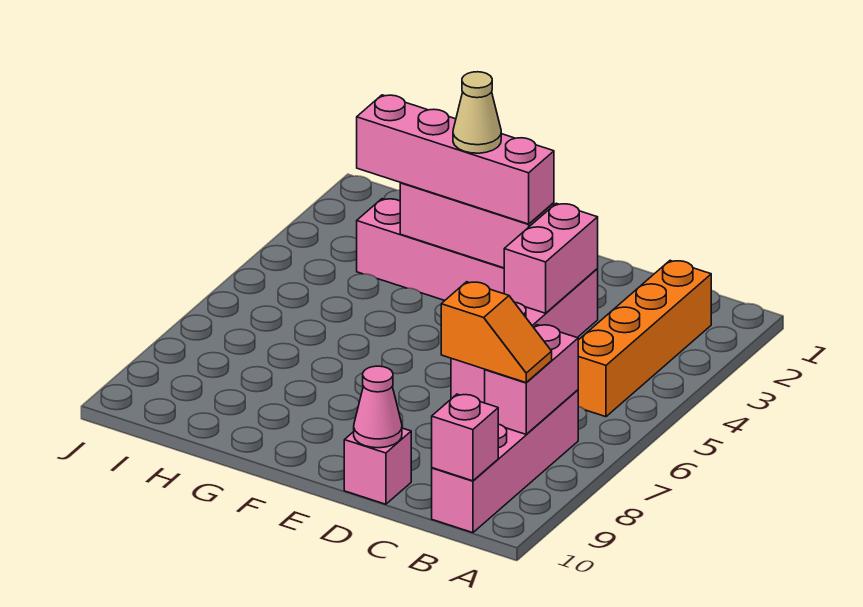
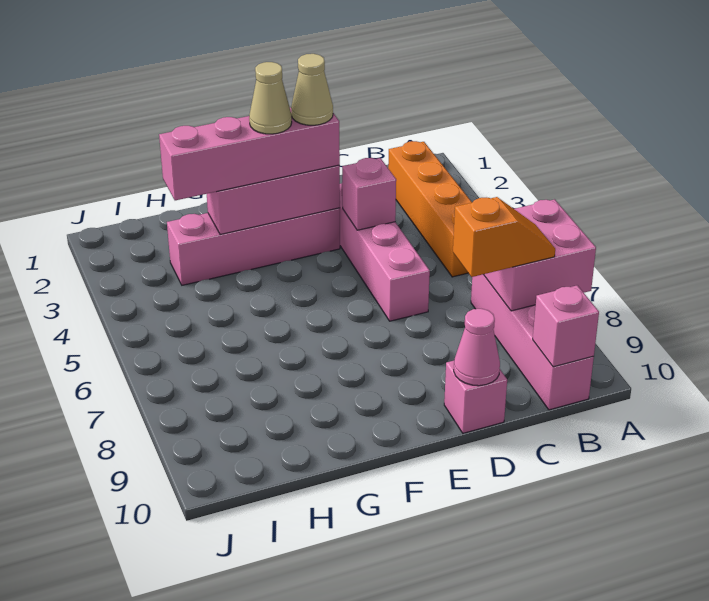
pink brick B7:B8 level 2 -> pink brick A7:B8 level 2
pink brick D3:D4 level 2 -> pink brick D4 level 2
none -> tan cone E3 level 4

